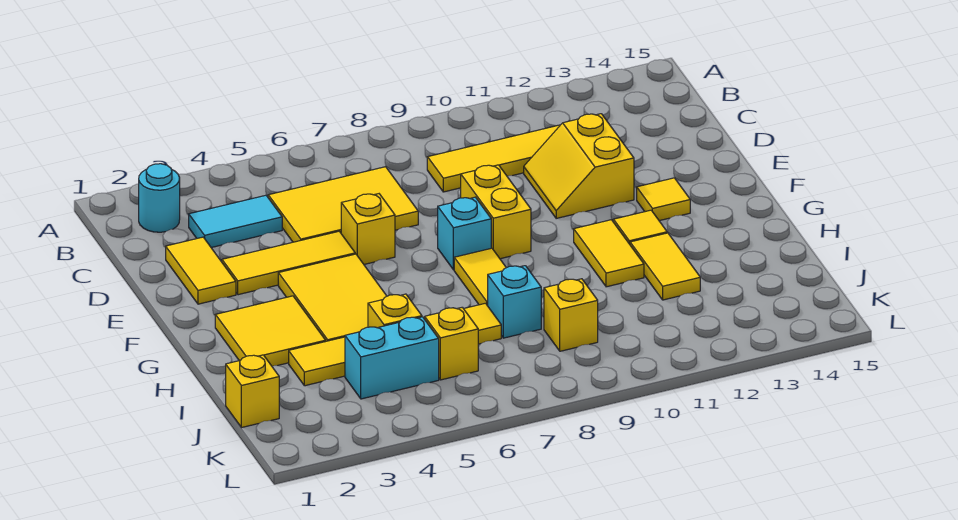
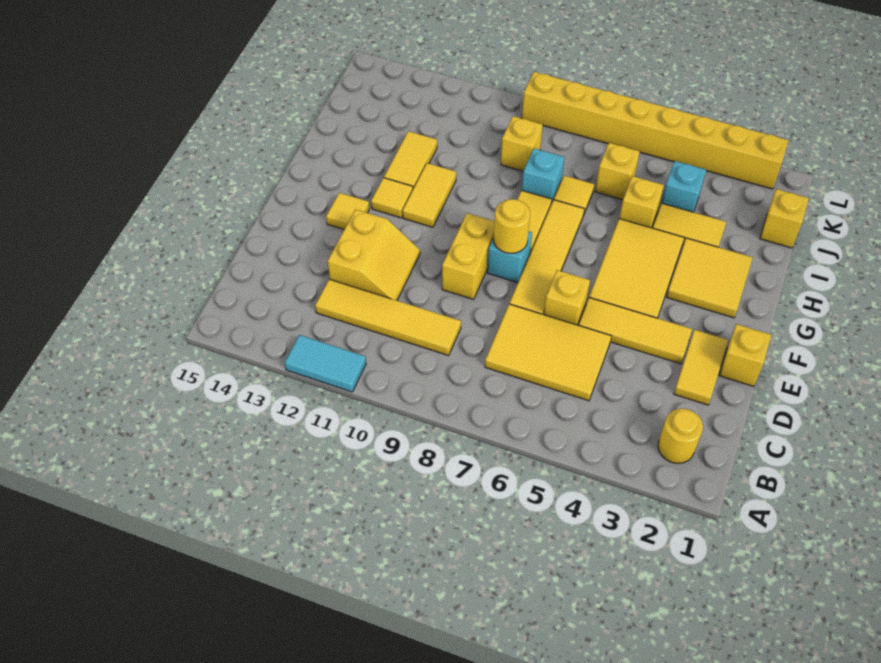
cyan round brick B2 level 1 -> yellow round brick B2 level 1
cyan tile C3:C4 level 1 -> cyan tile A11:A12 level 1
none -> yellow brick E1 level 1
none -> yellow tile E7:H7 level 1
none -> yellow round brick F8 level 2
cyan brick J4:J5 level 1 -> cyan brick J4 level 1
none -> yellow brick L2:L9 level 1

